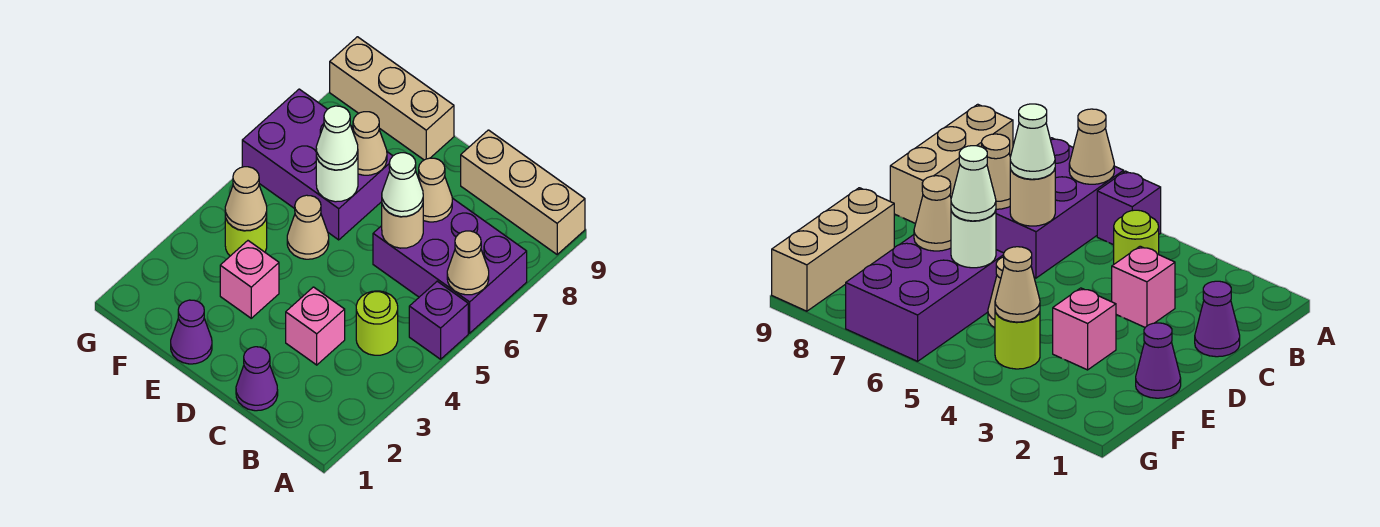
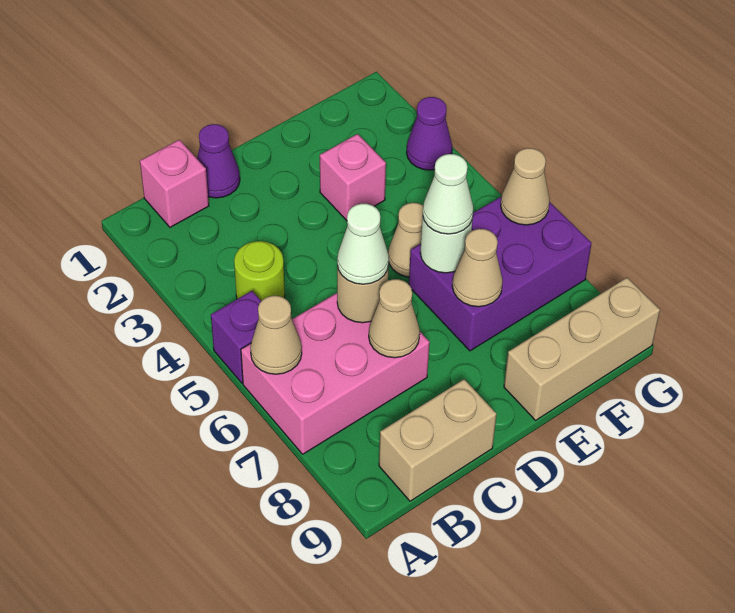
purple brick A6:C7 level 1 -> pink brick A6:C7 level 1
tan brick A9:C9 level 1 -> tan brick B9:C9 level 1
pink brick C3 level 1 -> pink brick B1 level 1
purple cone E1 level 1 -> purple cone G3 level 1
lime round brick F4 level 1 -> none
tan cone F4 level 2 -> tan cone G6 level 2

